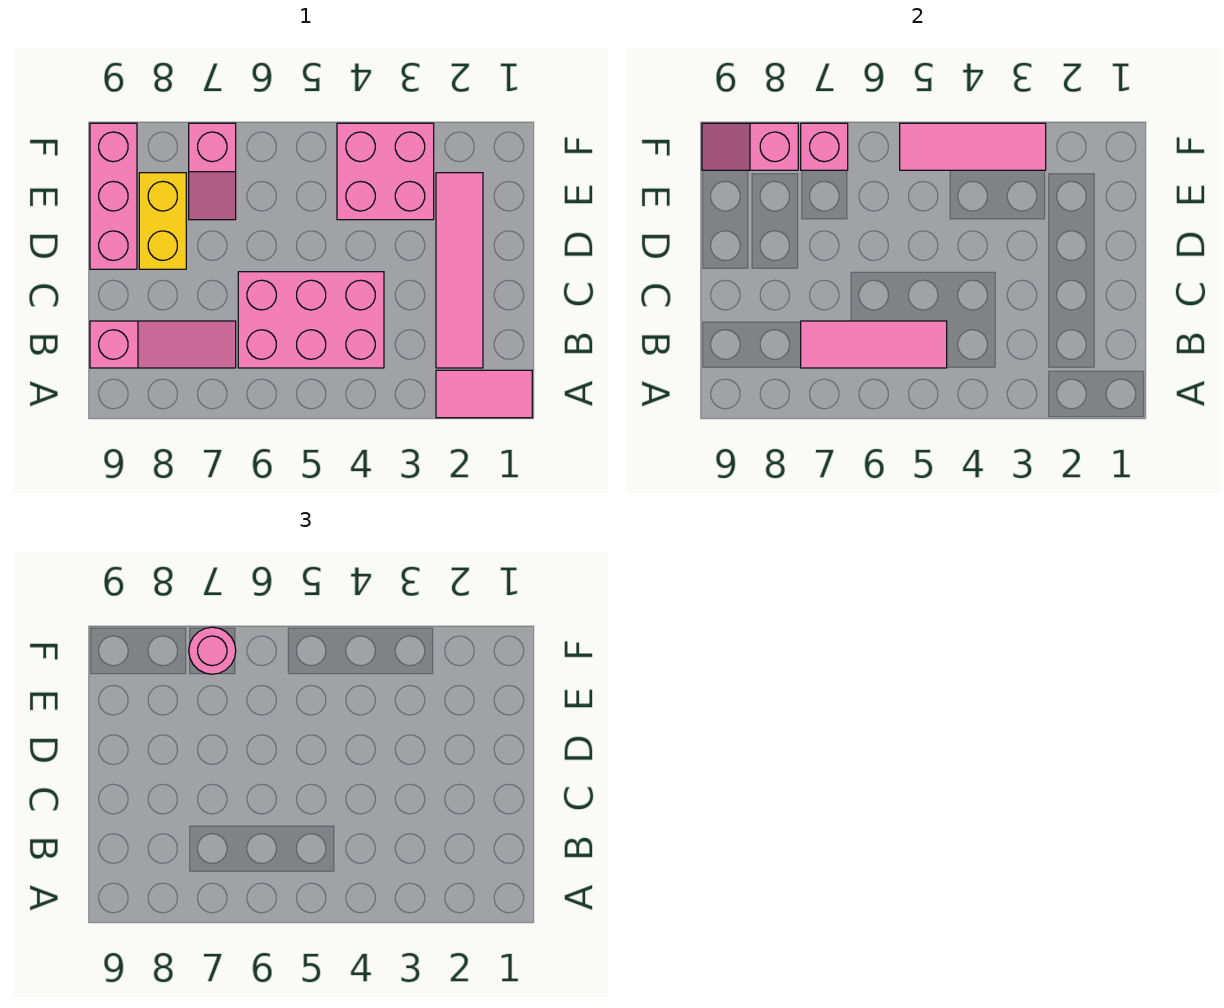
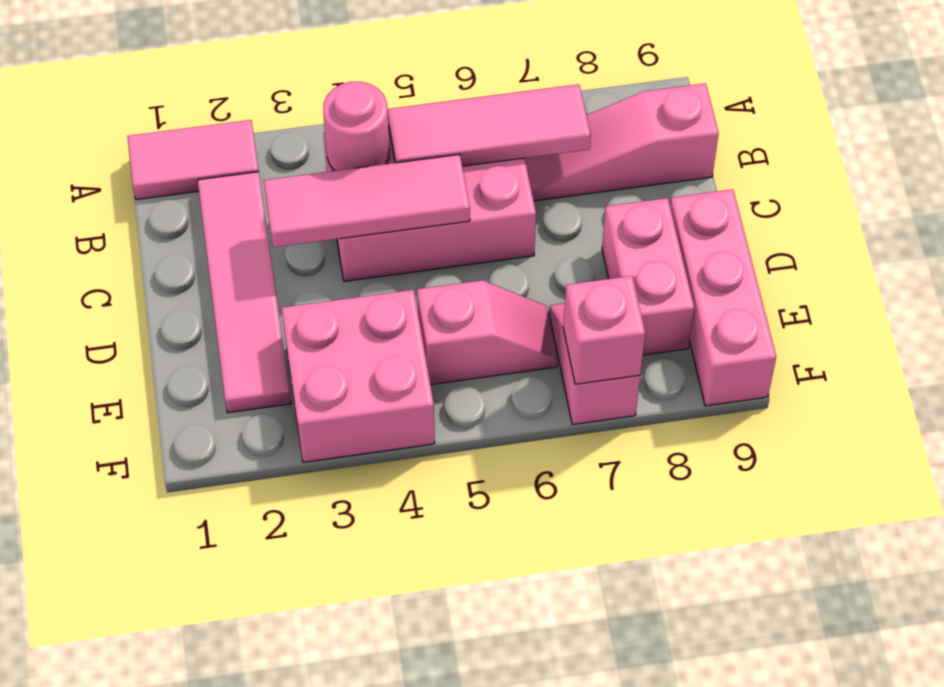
yellow brick D8:E8 level 1 -> pink brick D8:E8 level 1
pink tile F3:F5 level 2 -> pink tile C3:C5 level 2
pink round brick F7 level 3 -> pink round brick B4 level 2
pink slope F8:F9 level 2 top 8 -> pink slope E5:E6 level 1 top 5

